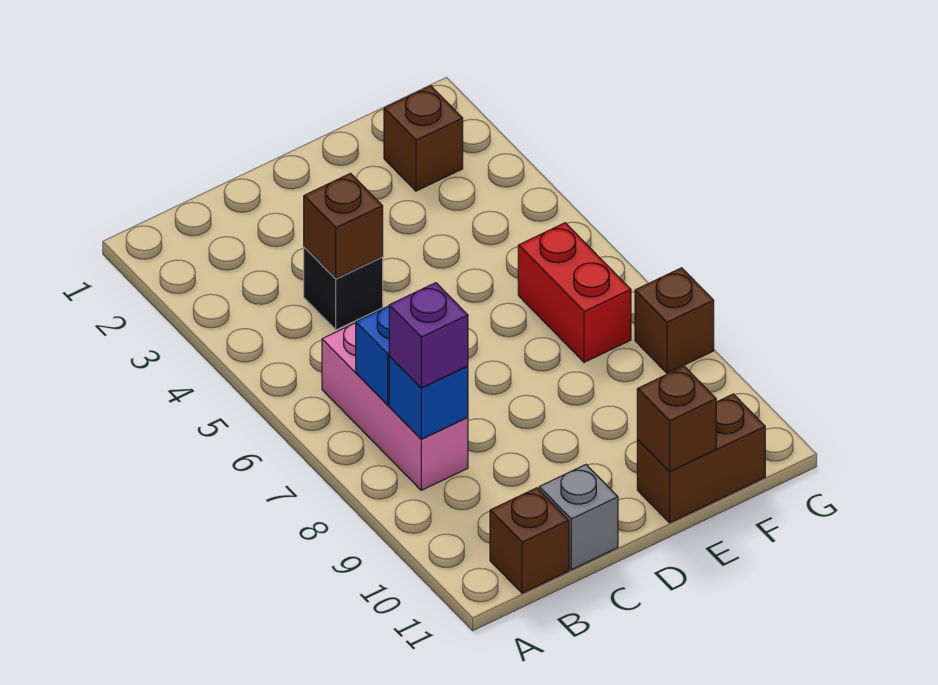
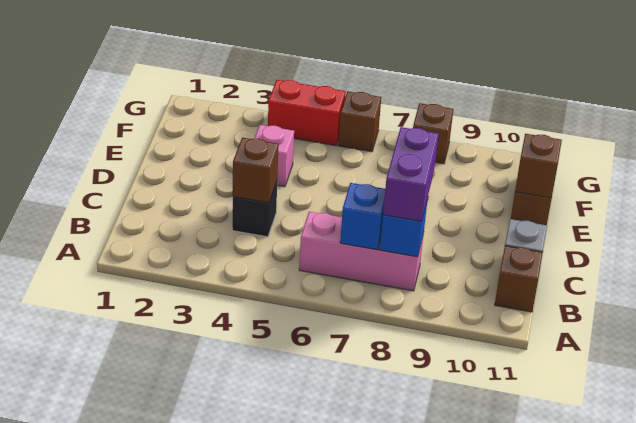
purple brick B8 level 3 -> purple brick B8:C8 level 3
none -> pink brick E4 level 1
brown brick F2 level 1 -> brown brick G6 level 1
red brick F6:F7 level 1 -> red brick G4:G5 level 1

